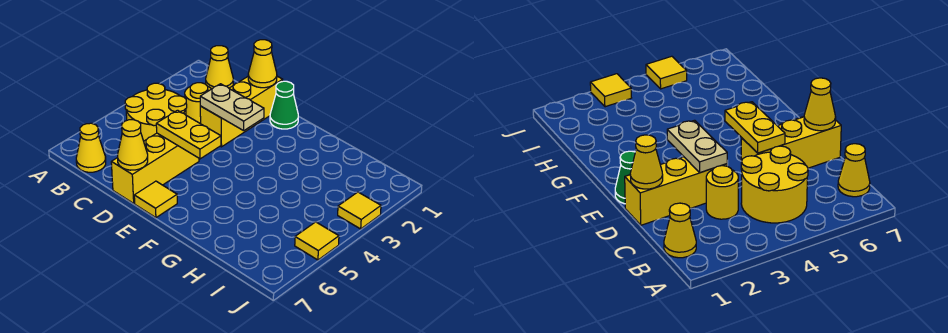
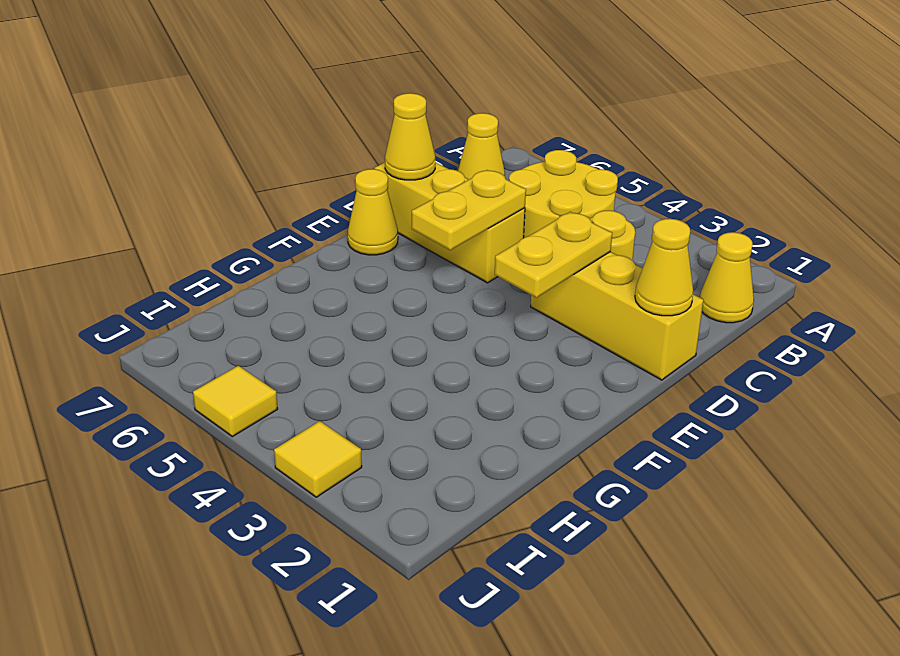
tan plate D3:E3 level 2 -> yellow plate D3:E3 level 2
green cone E1 level 1 -> none
yellow tile E7 level 1 -> yellow cone E7 level 1

